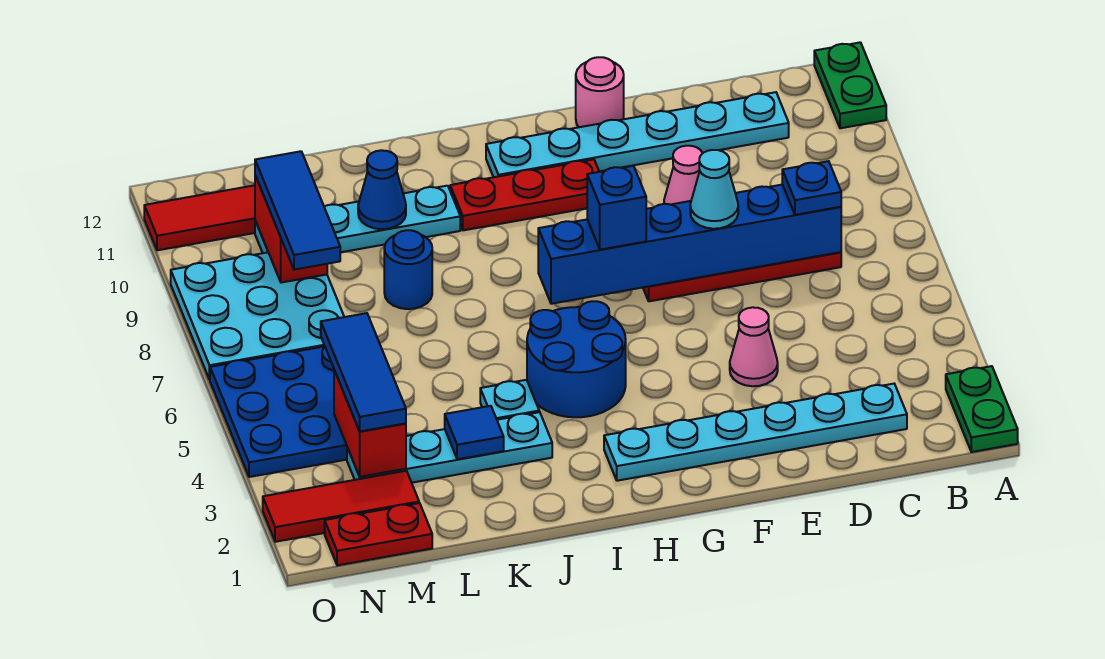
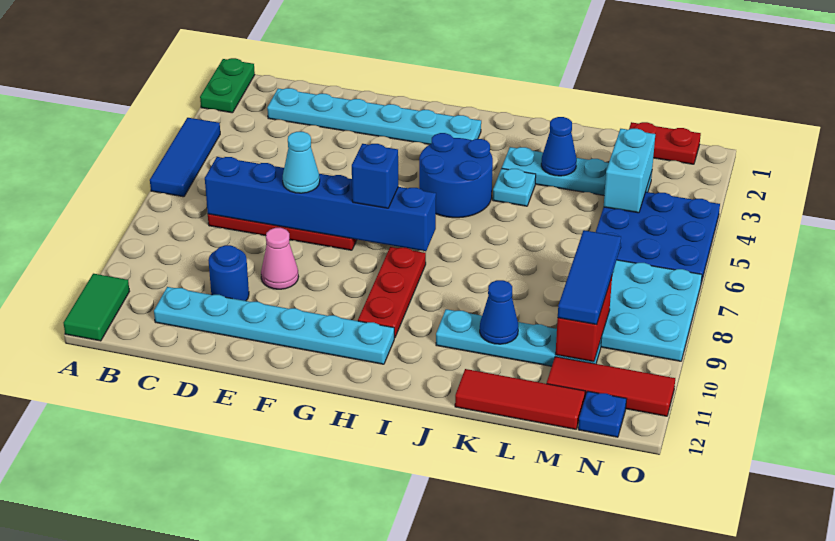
green plate A11:A12 level 1 -> green tile A11:A12 level 1
blue plate C7 level 3 -> blue plate N12 level 1
pink cone E4 level 1 -> none
pink round brick F12 level 1 -> none
red plate G10:I10 level 1 -> red plate H8:H10 level 1
blue tile K3 level 2 -> blue cone K3 level 2
blue round brick K8 level 1 -> blue round brick D10 level 1
red tile M2:O2 level 1 -> red tile K12:M12 level 1
red brick M3:M4 level 2 -> cyan brick M3:M4 level 2
blue tile M3:M5 level 3 -> blue tile A4:A6 level 1

